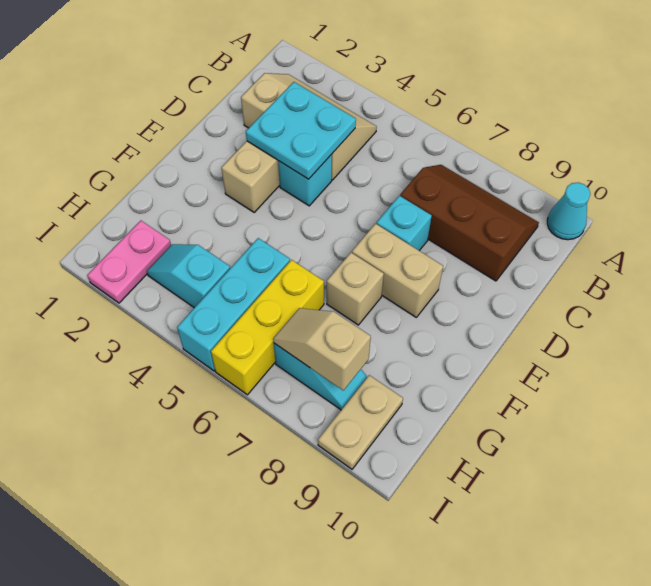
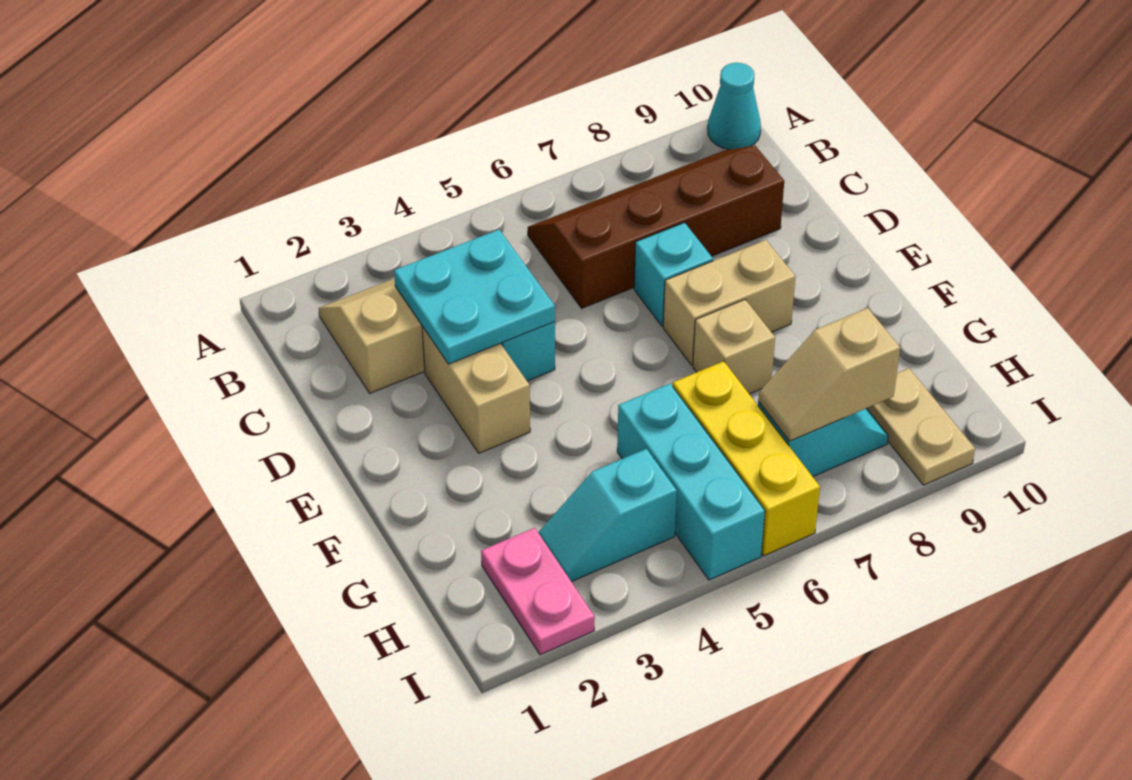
brown slope B7:C9 level 1 top C -> brown slope B6:C9 level 1 top C

